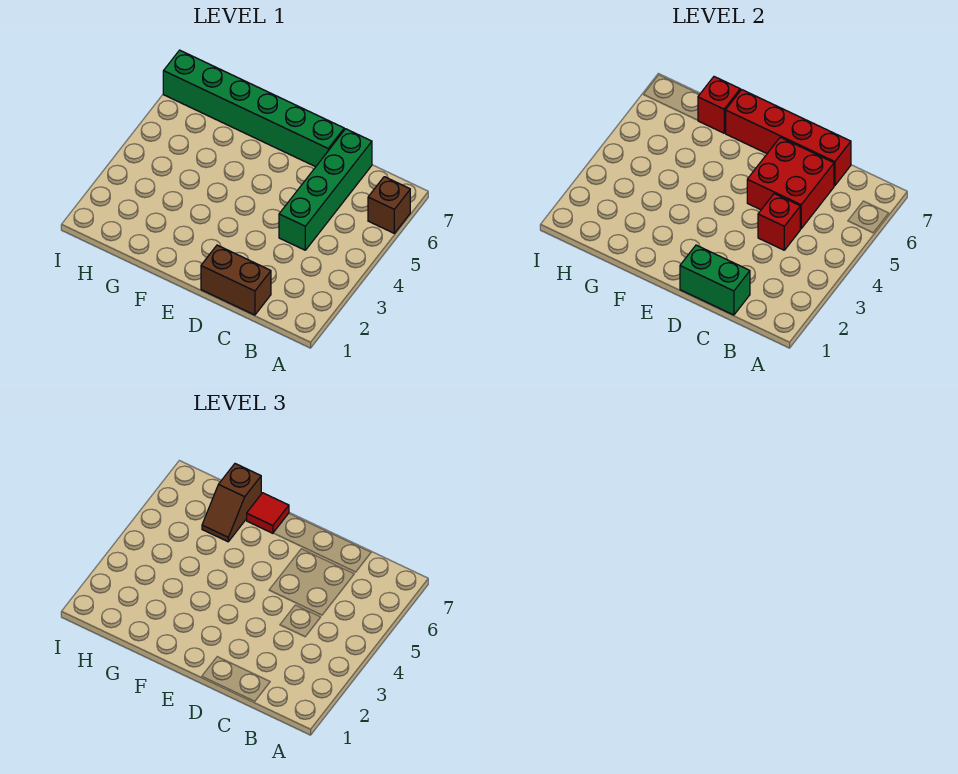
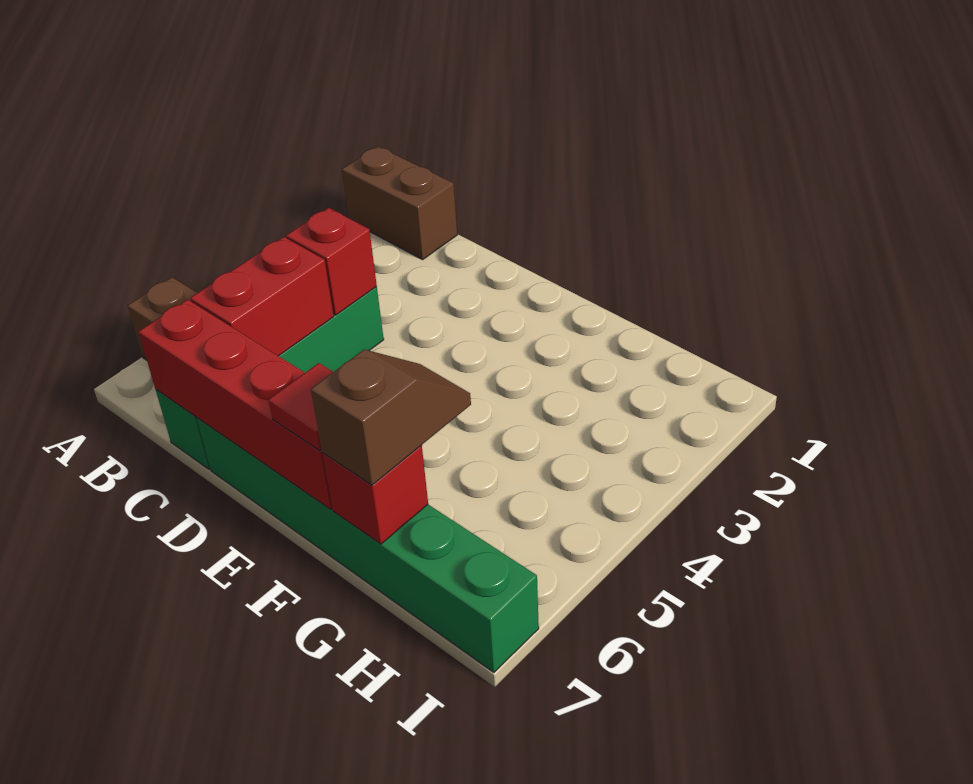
brown brick C1:D1 level 1 -> brown brick A1:B1 level 1
green brick C1:D1 level 2 -> none
red brick C5:D6 level 2 -> red brick C5:C6 level 2

